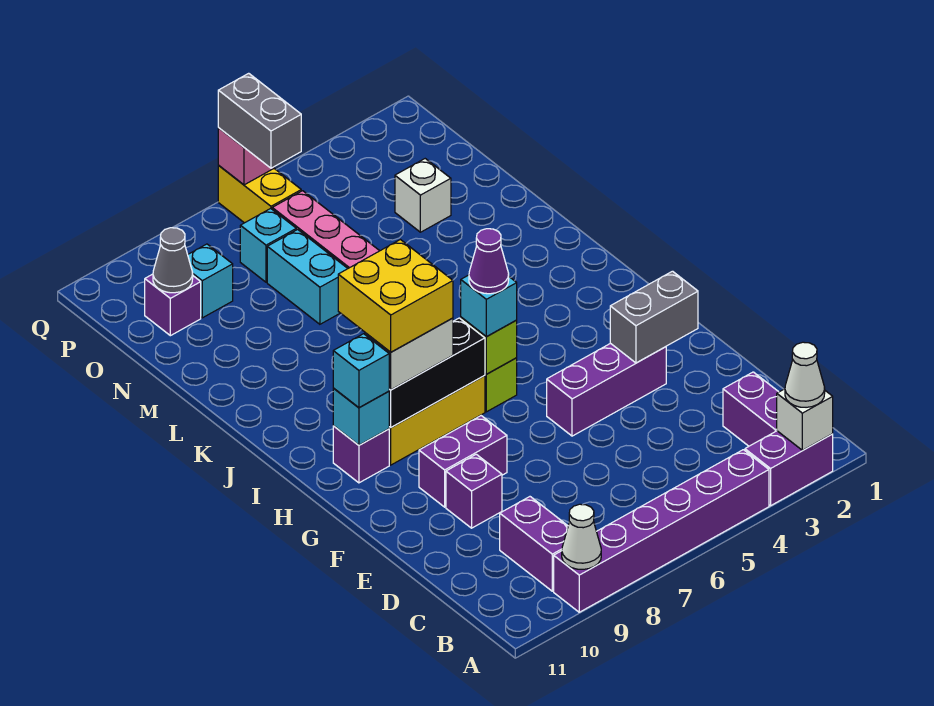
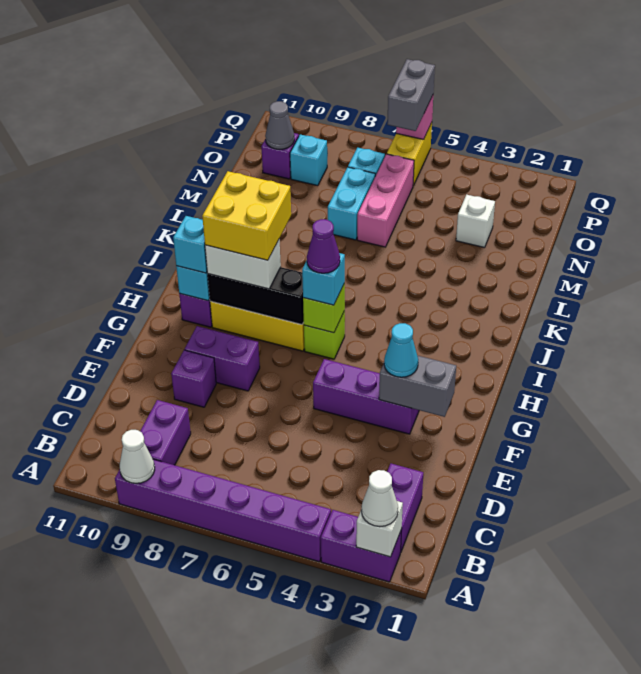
none -> cyan cone F3 level 3

